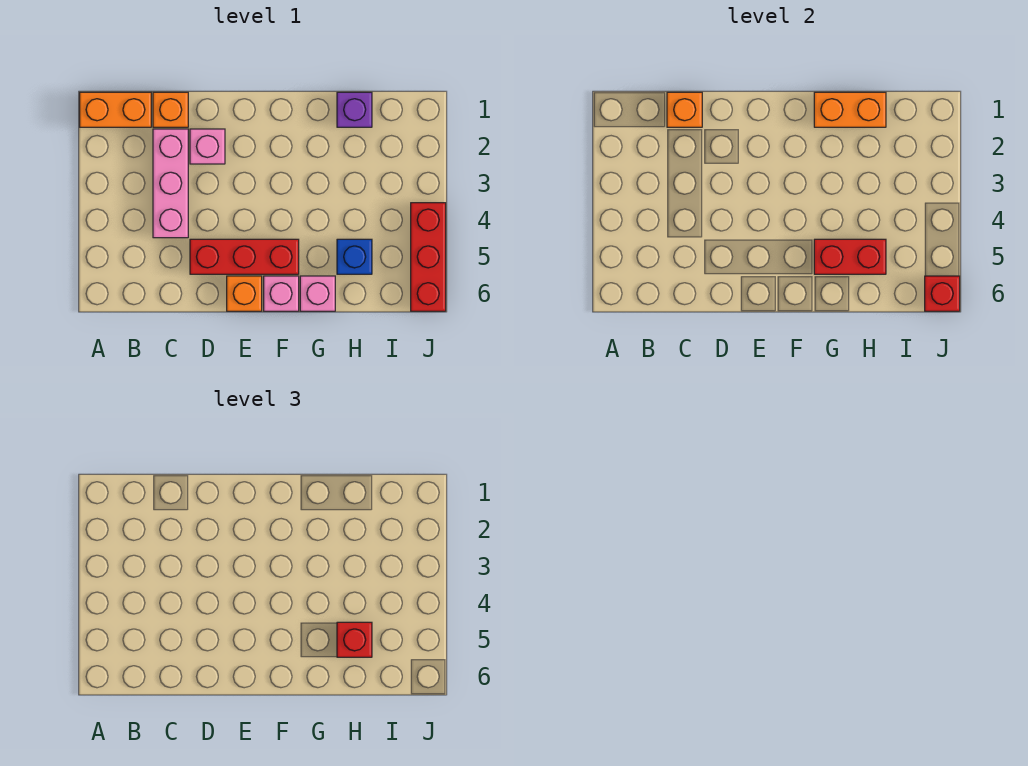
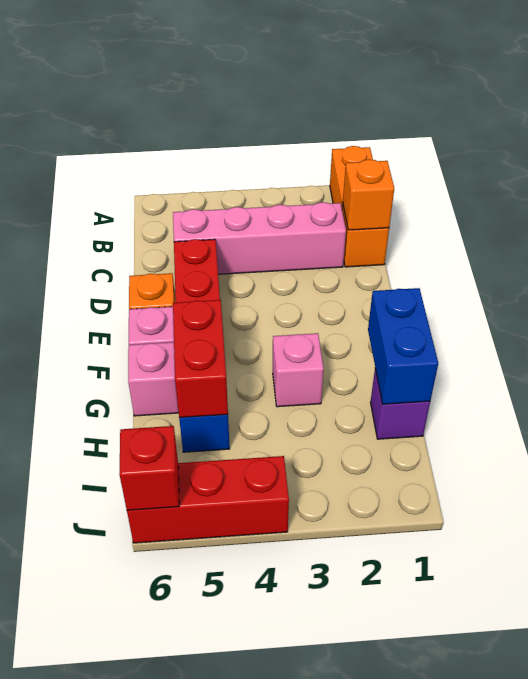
pink brick C2:C4 level 1 -> pink brick C2:C5 level 1
pink brick D2 level 1 -> pink brick G3 level 1
orange brick G1:H1 level 2 -> blue brick G1:H1 level 2
red brick H5 level 3 -> none

